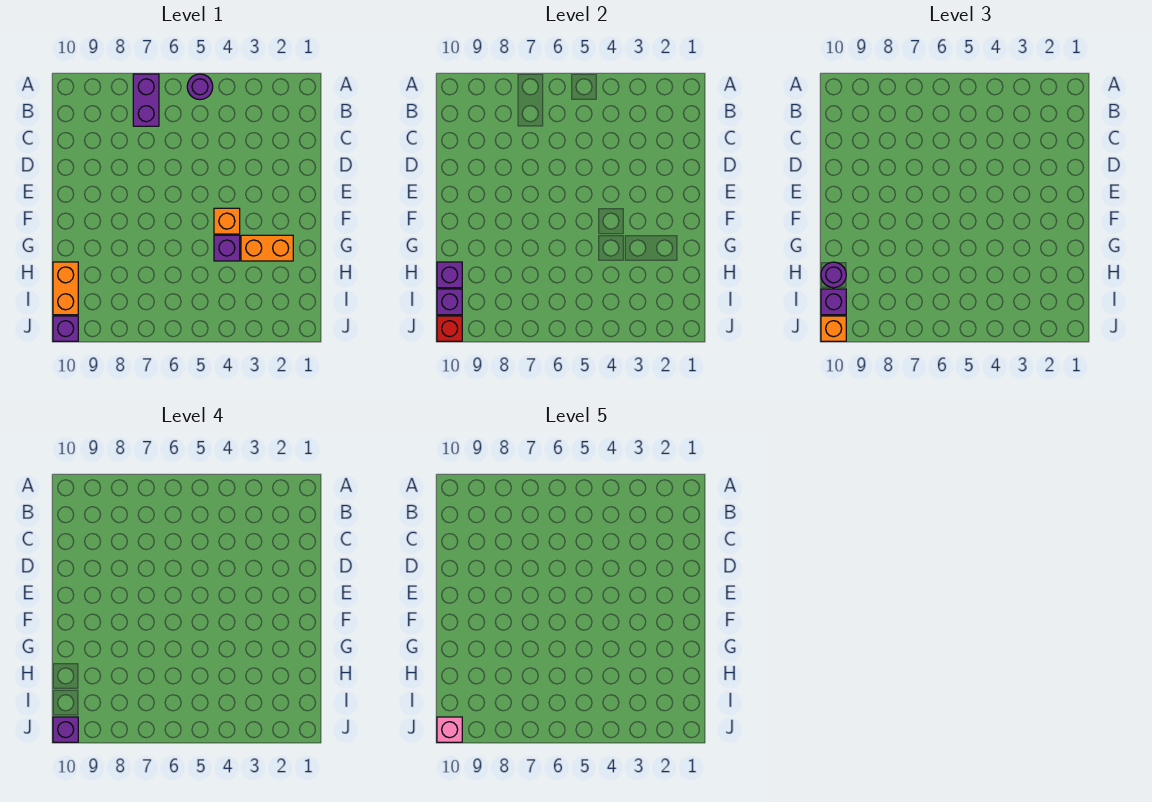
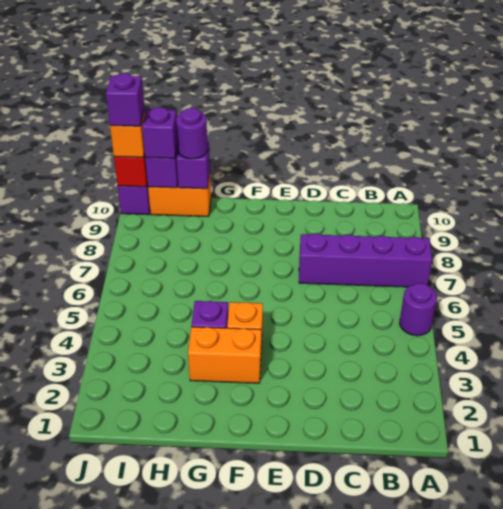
purple brick A7:B7 level 1 -> purple brick A7:D7 level 1
orange brick G2:G3 level 1 -> orange brick F3:G3 level 1
pink brick J10 level 5 -> none

